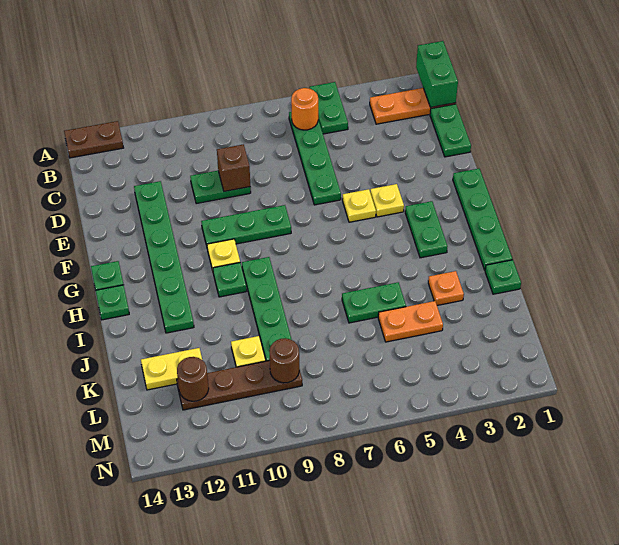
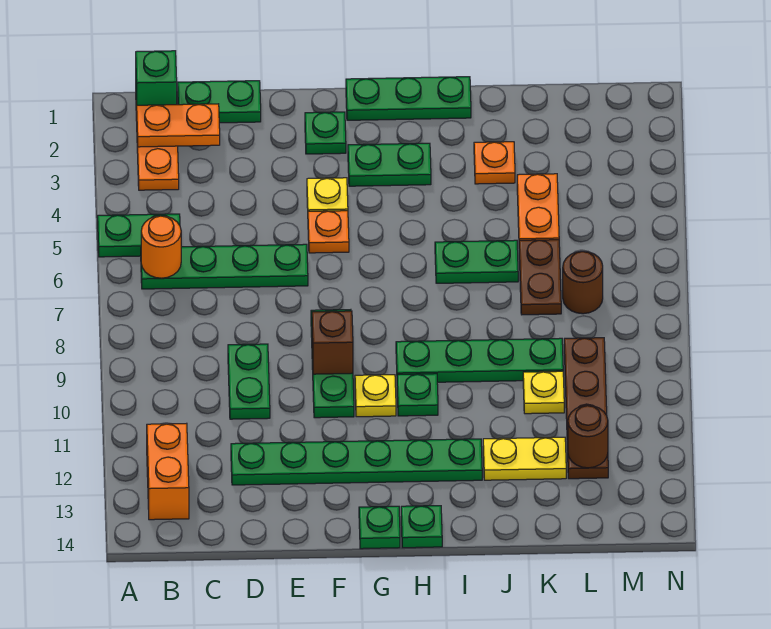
green brick A1:B1 level 2 -> green brick B1 level 2
brown plate A13:A14 level 1 -> brown plate K6:K7 level 1
none -> orange plate B2:C2 level 2
none -> orange brick B12:B13 level 1
brown brick D9 level 2 -> brown brick F9 level 2
green plate F1:I1 level 1 -> green plate G1:I1 level 1
yellow plate F5 level 1 -> orange plate F5 level 1
green plate J1 level 1 -> green plate F2 level 1
green plate J5:J6 level 1 -> green plate I6:J6 level 1
yellow plate K12:K13 level 1 -> yellow plate J12:K12 level 1
brown round brick L9 level 2 -> brown round brick L7 level 1

